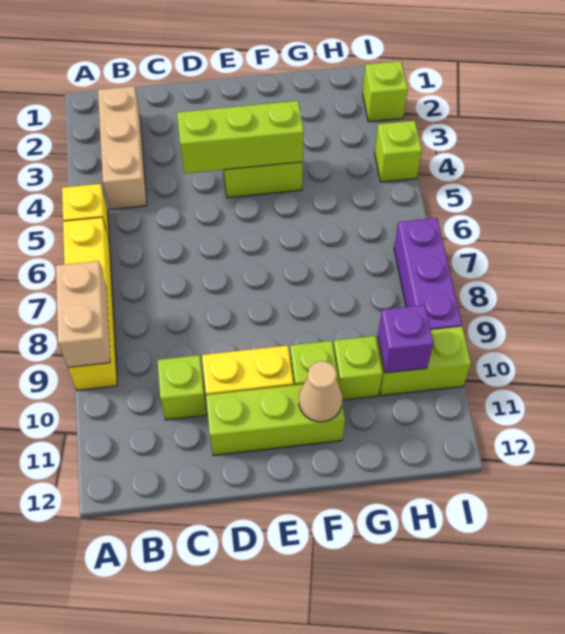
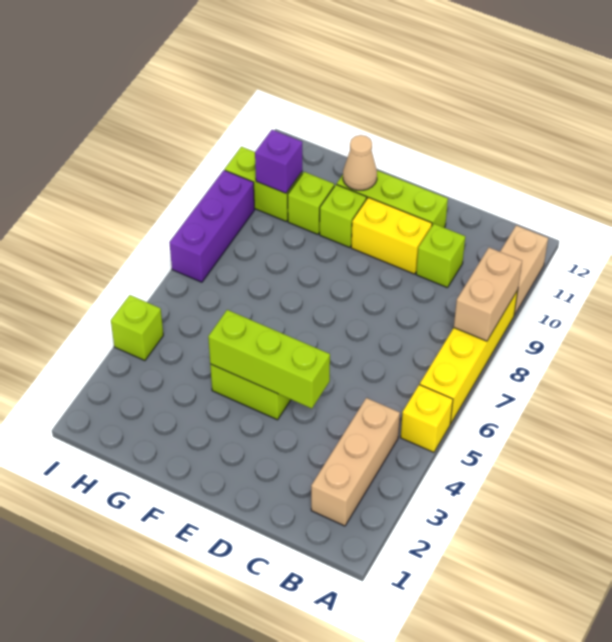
none -> tan brick A10:A11 level 1
lime brick I2 level 1 -> none

